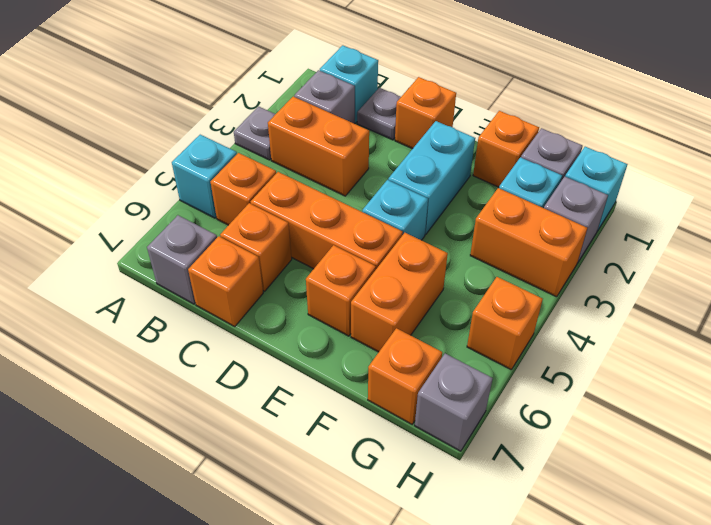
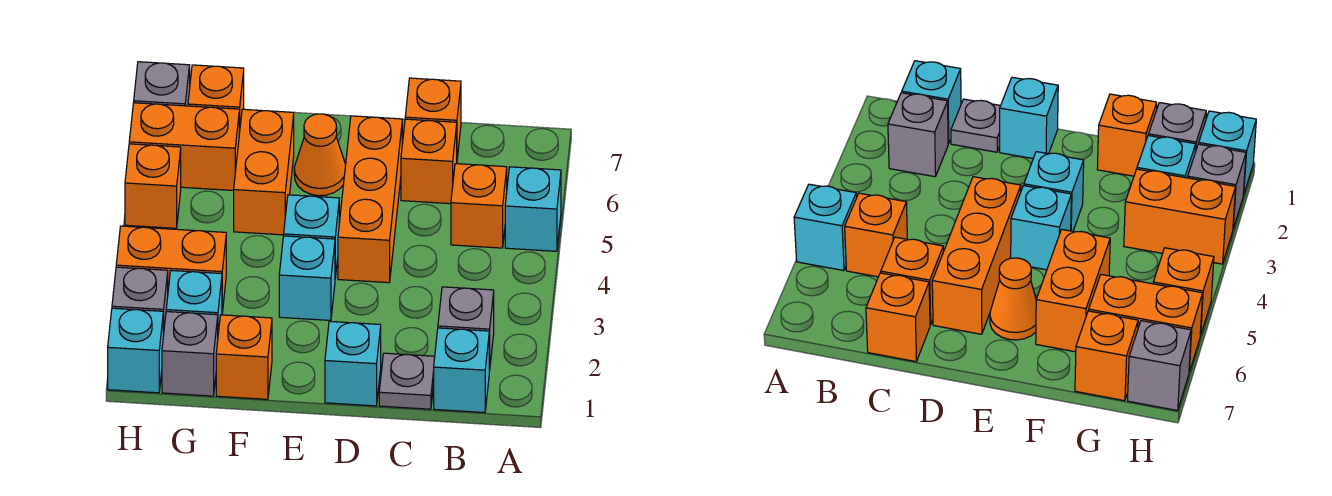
grey plate A3 level 1 -> none
orange brick B3:C3 level 1 -> orange brick G6:H6 level 1
grey brick B7 level 1 -> none
orange brick C5:E5 level 1 -> orange brick D4:D6 level 1
orange brick D1 level 1 -> cyan brick D1 level 1
cyan brick E2:E3 level 1 -> cyan brick E3 level 1
orange brick E6 level 1 -> orange cone E6 level 1

